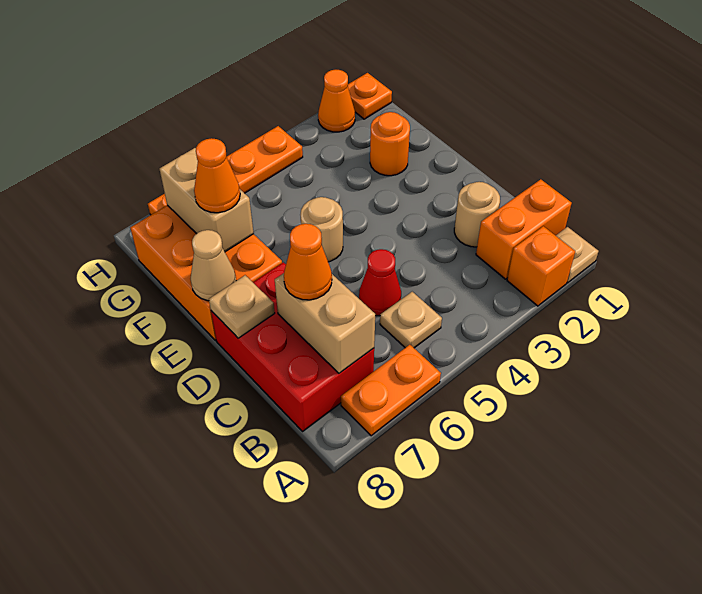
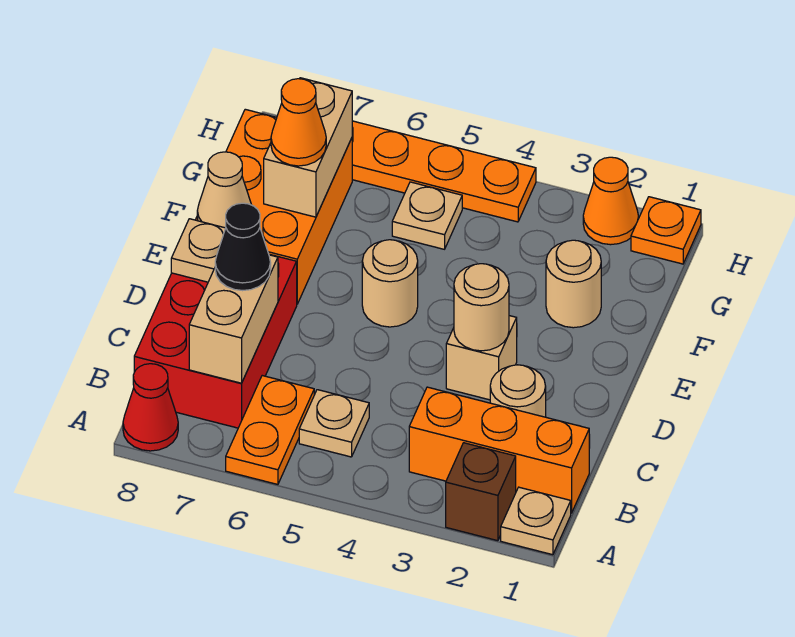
orange brick A2 level 1 -> brown brick A2 level 1
orange plate A6:A7 level 1 -> orange plate A6:B6 level 1
orange brick B1:B2 level 1 -> orange brick B1:B3 level 1
red cone C5 level 1 -> red cone A8 level 1
orange cone C7 level 3 -> black cone C7 level 3
none -> tan brick D3 level 1
none -> tan round brick D3 level 2
orange round brick F2 level 1 -> tan round brick F2 level 1
none -> tan plate G5 level 1

